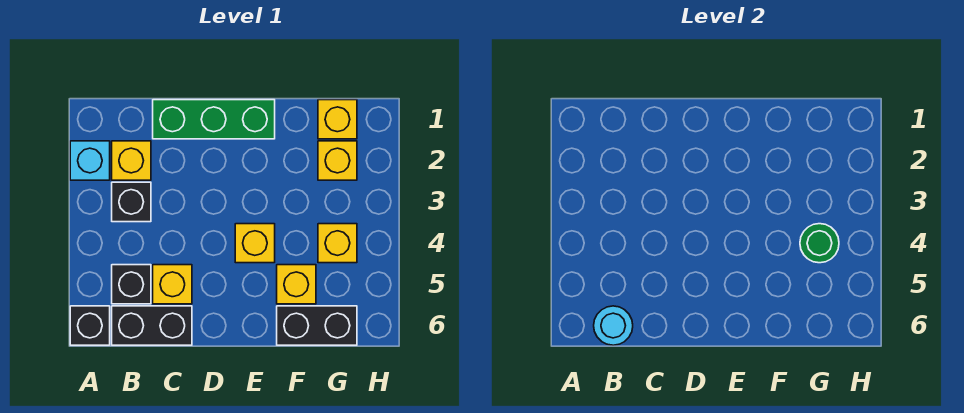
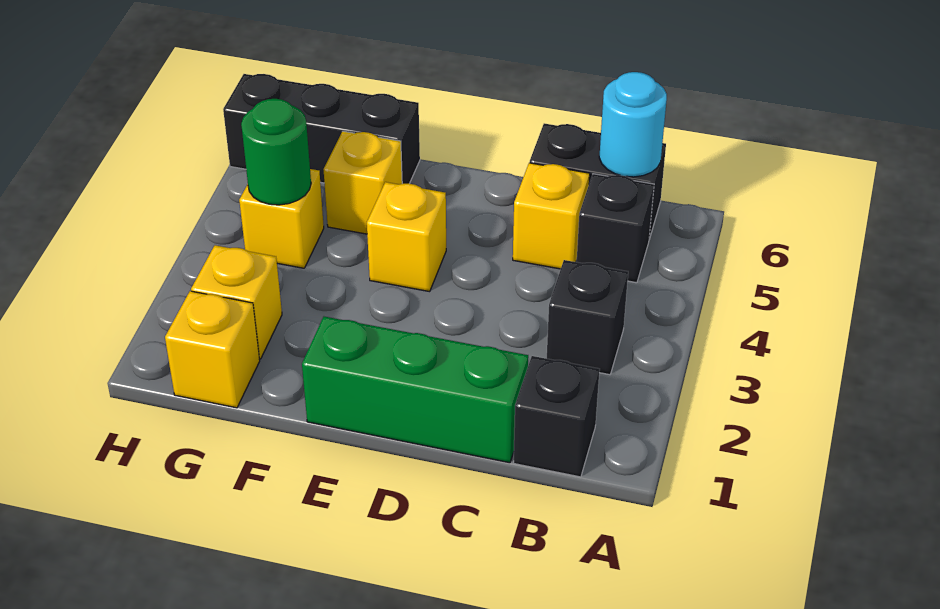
cyan brick A2 level 1 -> none
black brick A6 level 1 -> black brick B1 level 1
yellow brick B2 level 1 -> none
black brick F6:G6 level 1 -> black brick F6:H6 level 1

